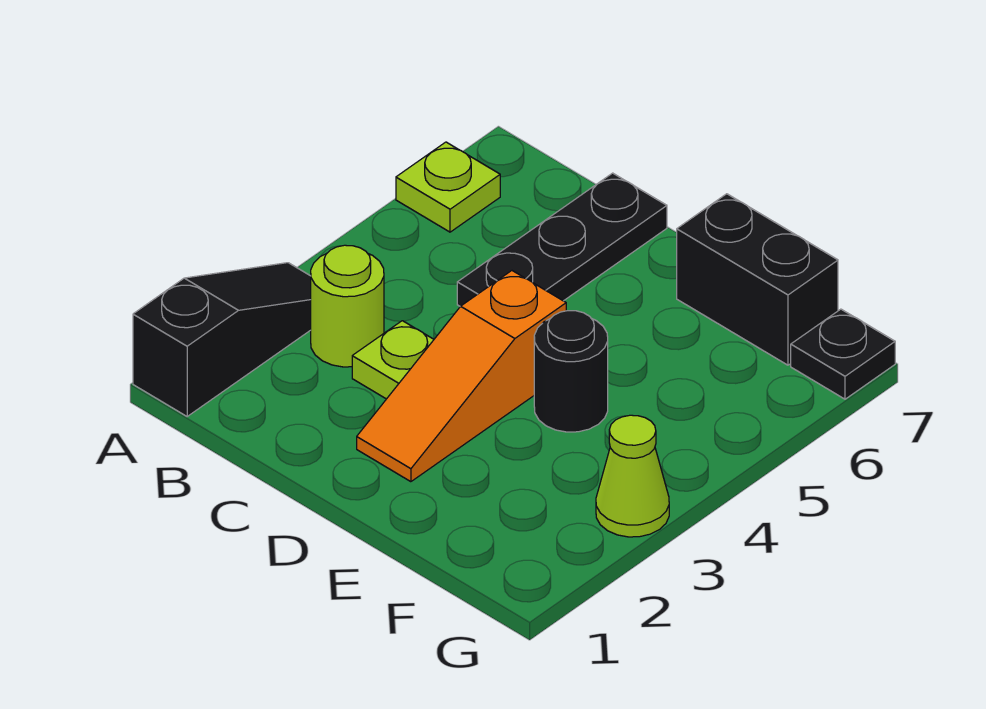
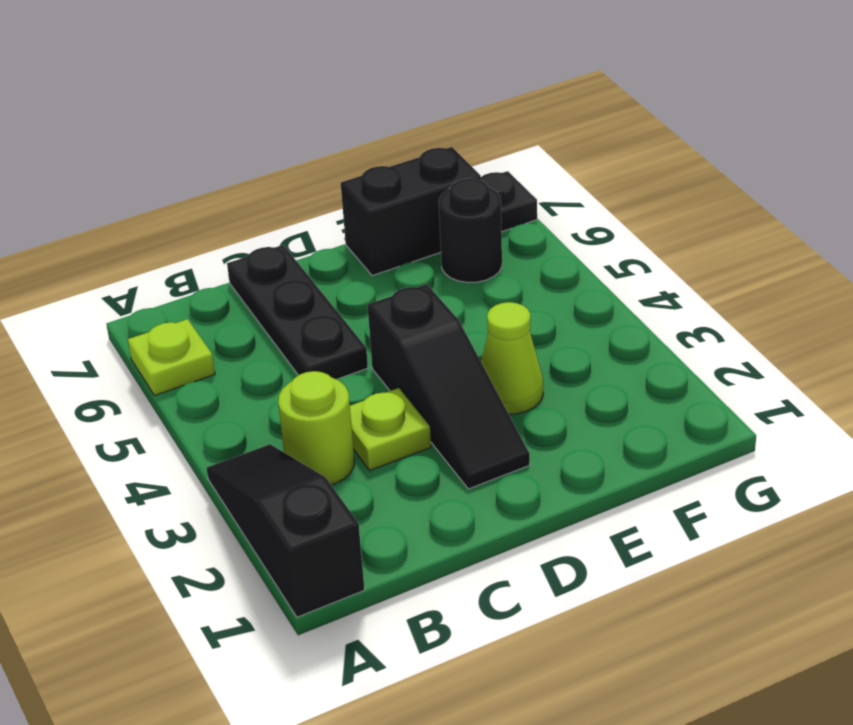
orange slope D2:D4 level 1 top 4 -> black slope D2:D4 level 1 top 4
black round brick E4 level 1 -> black round brick F6 level 1
lime cone G3 level 1 -> lime cone E3 level 1

